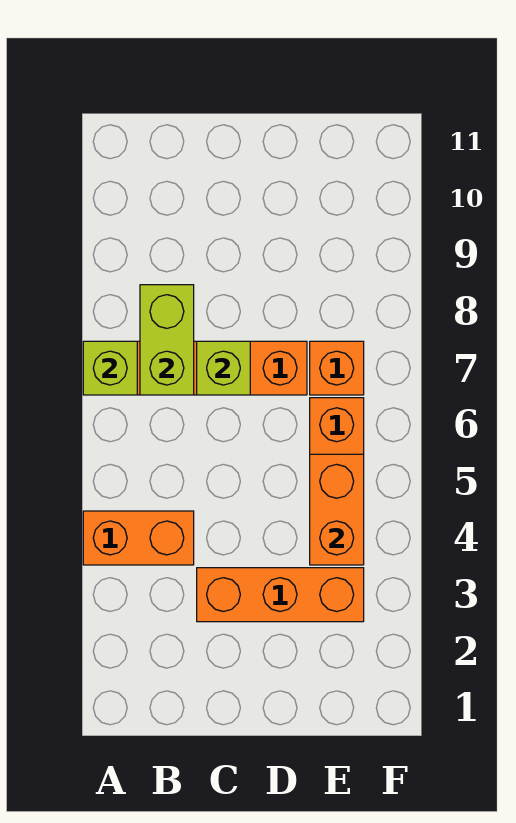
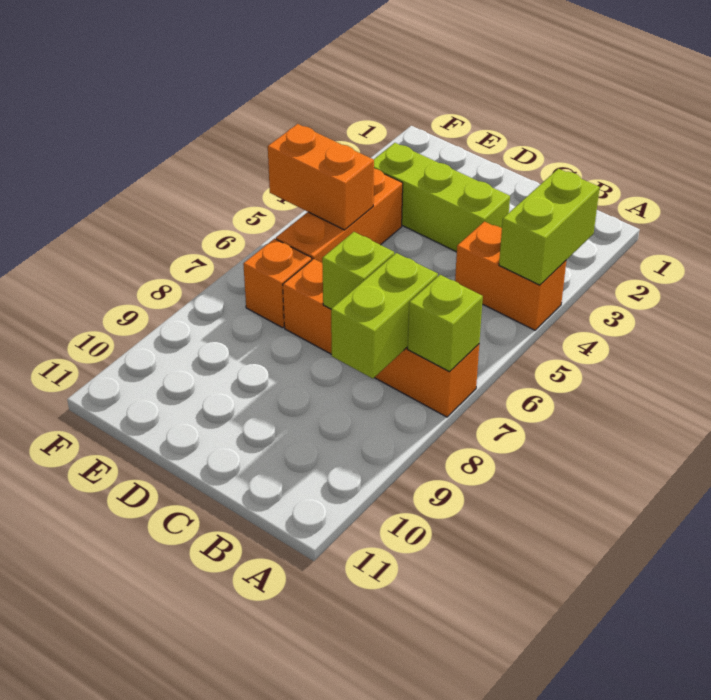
none -> lime brick A3:A4 level 2
orange brick C3:E3 level 1 -> lime brick C3:E3 level 1
orange brick E4:E5 level 2 -> orange brick E5:F5 level 2

